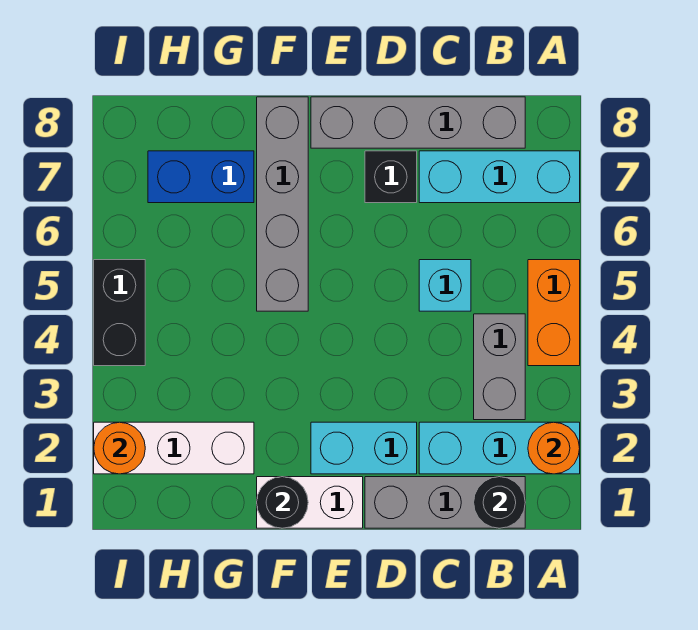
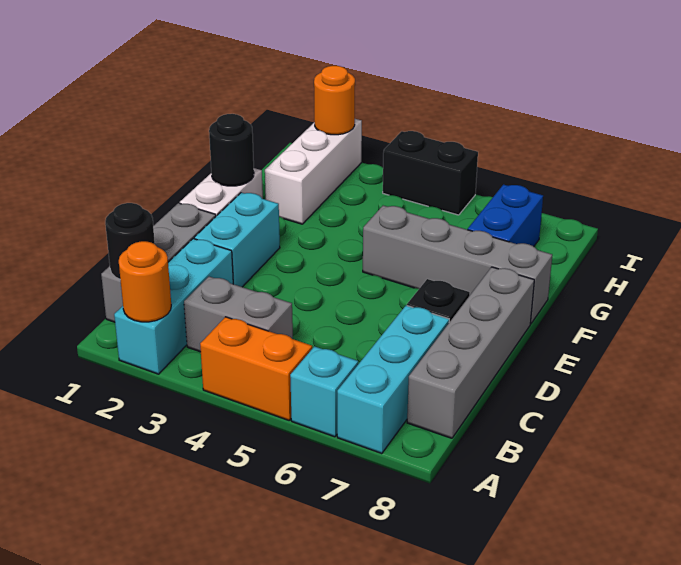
cyan brick C5 level 1 -> cyan brick A6 level 1

